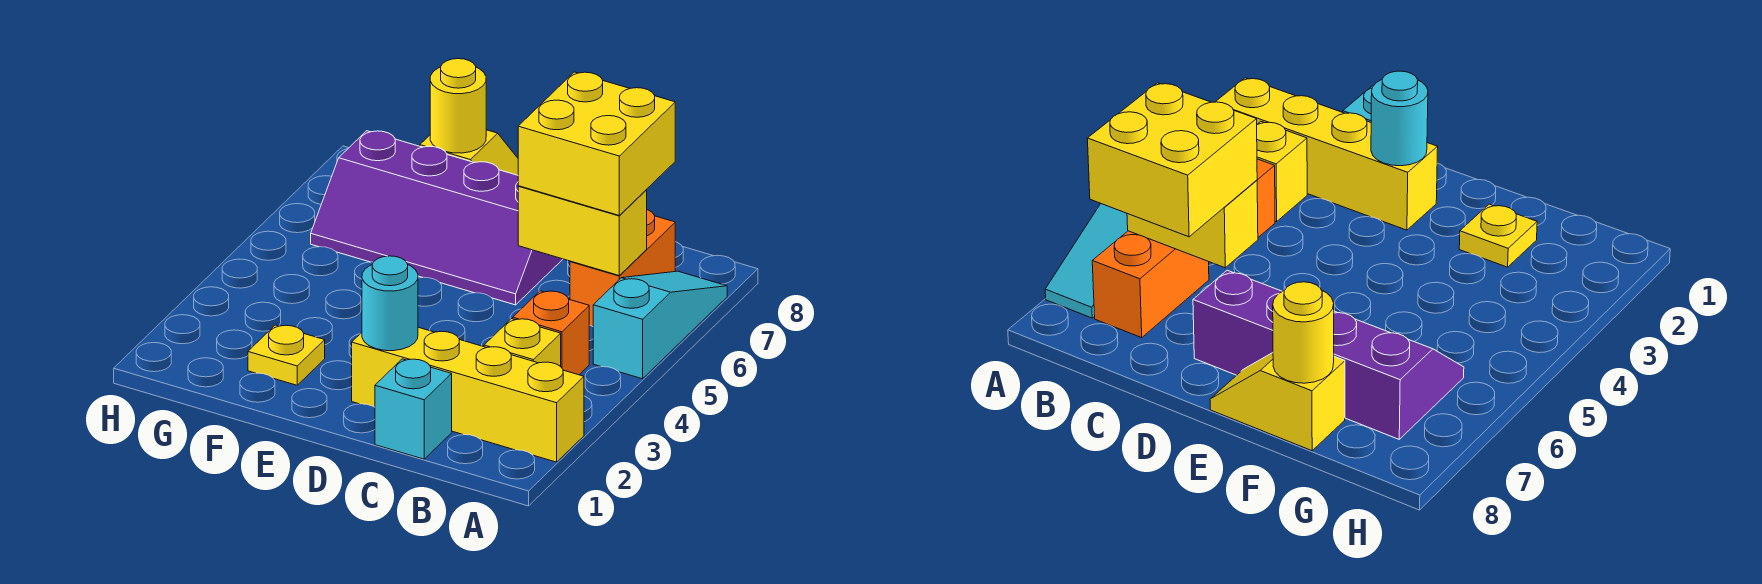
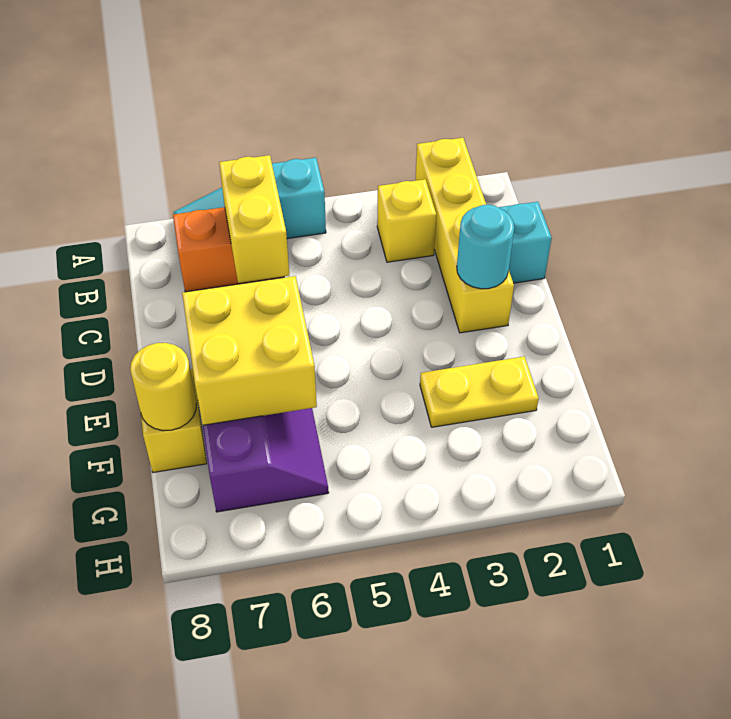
orange brick B4 level 1 -> none
yellow brick B6:C7 level 3 -> yellow brick E6:F7 level 2
yellow plate F2 level 1 -> yellow plate F2:F3 level 1

